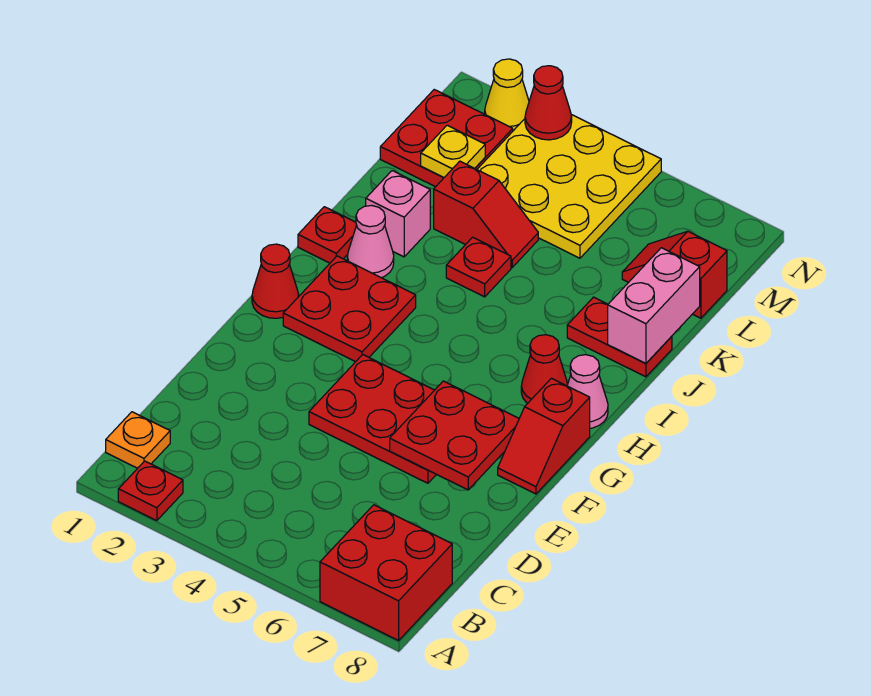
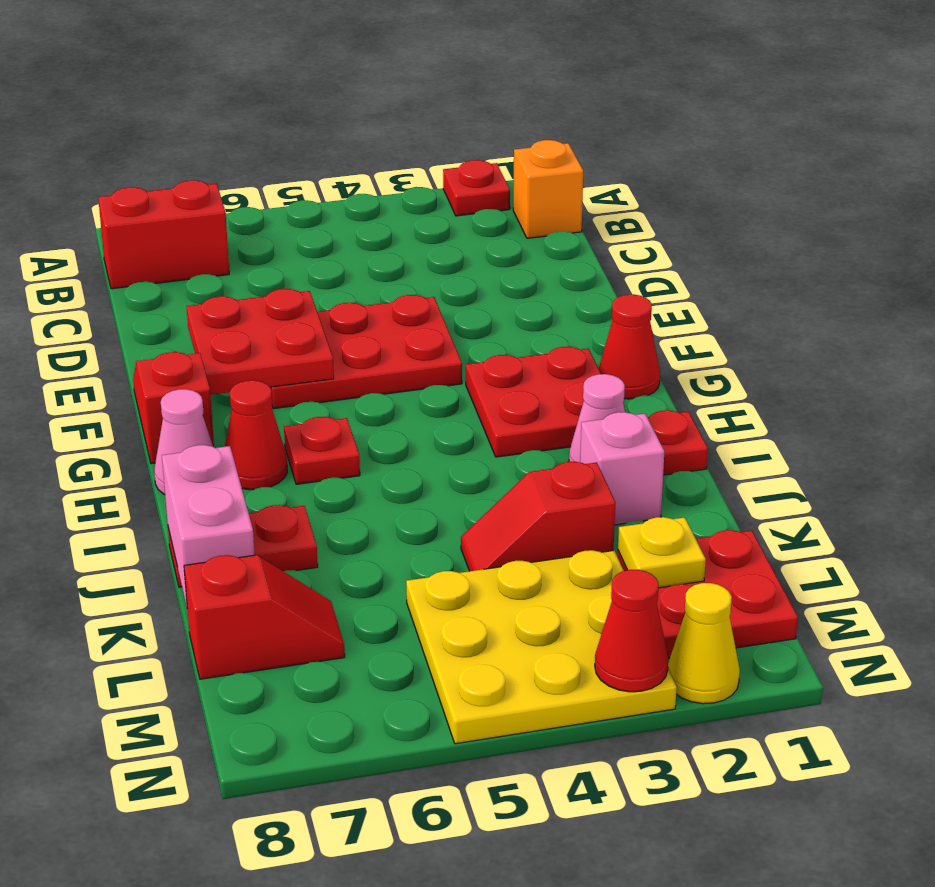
red brick A7:B8 level 1 -> red brick B7:B8 level 1
orange plate B1 level 1 -> orange brick B1 level 1
red plate J4 level 1 -> red plate H6 level 1

